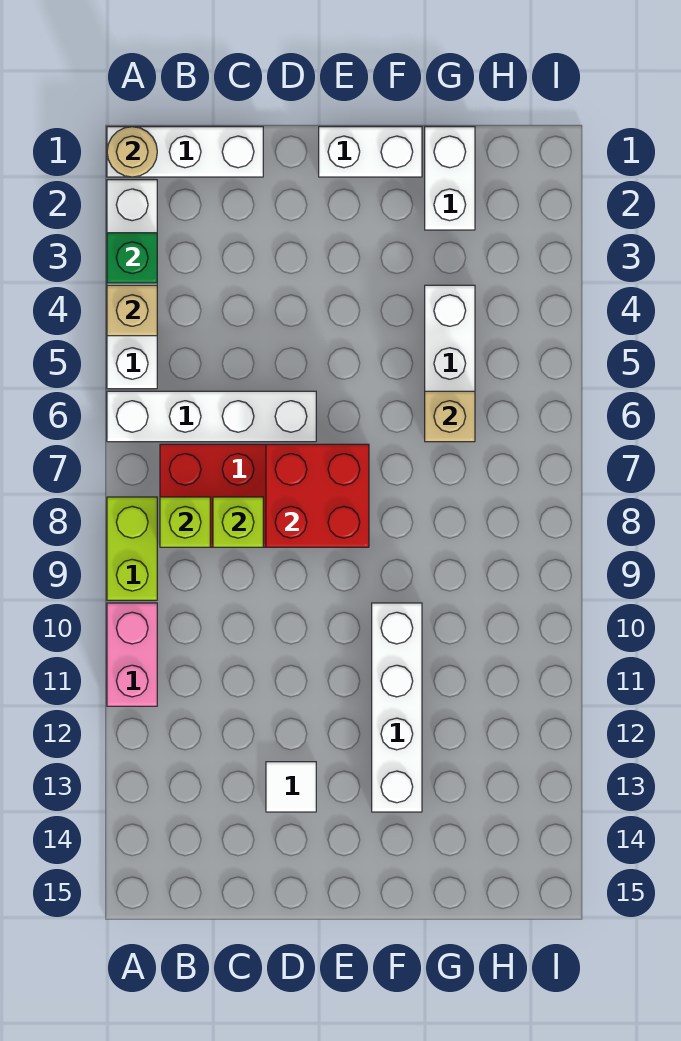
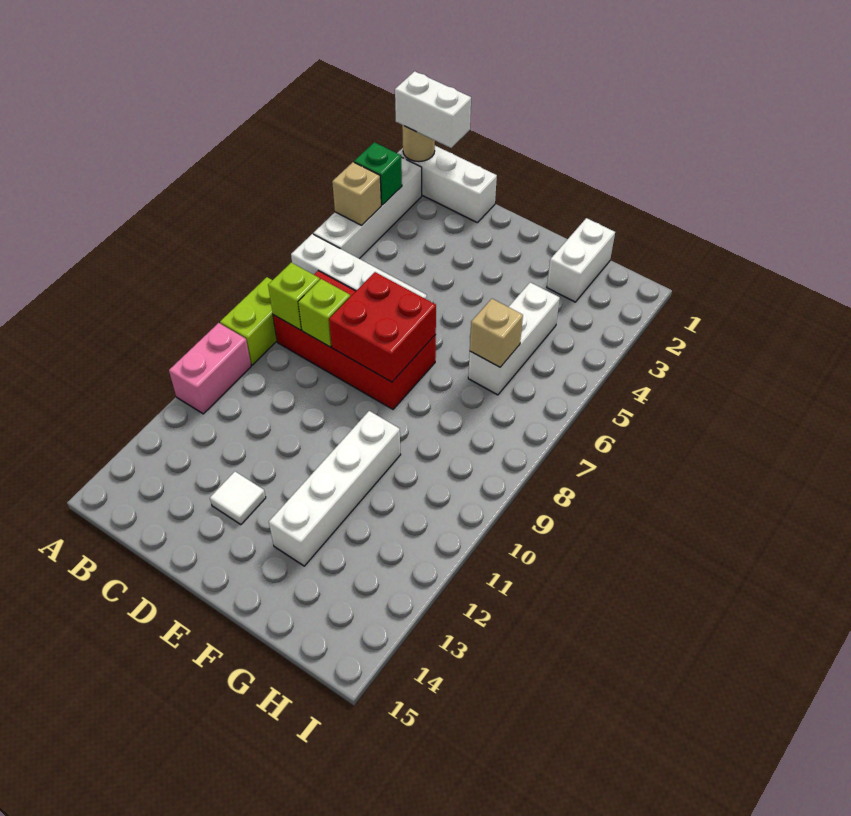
white brick E1:F1 level 1 -> white brick A1:B1 level 3

